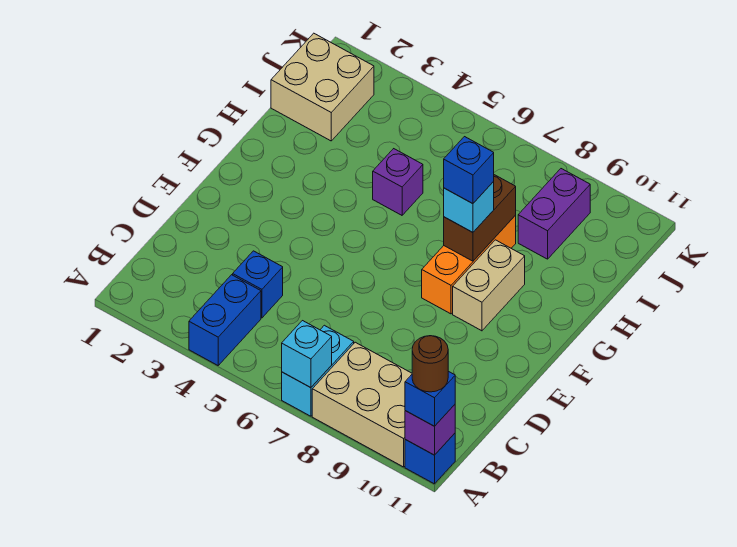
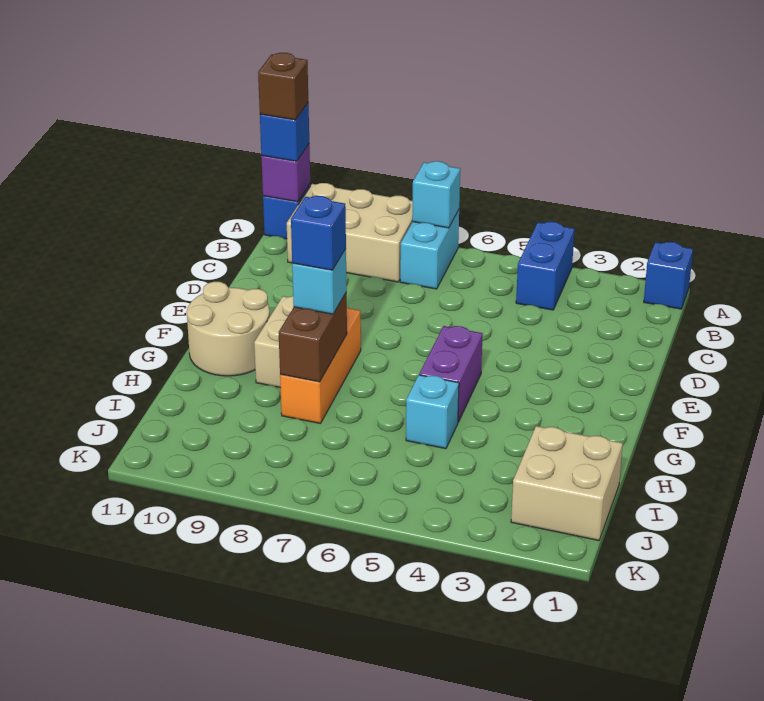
brown round brick A11 level 4 -> brown brick A11 level 4
blue brick C4 level 1 -> blue brick A1 level 1
none -> tan round brick F10:G11 level 1
purple brick H5 level 1 -> cyan brick H5 level 1
purple brick I9:J9 level 1 -> purple brick F5:G5 level 1

